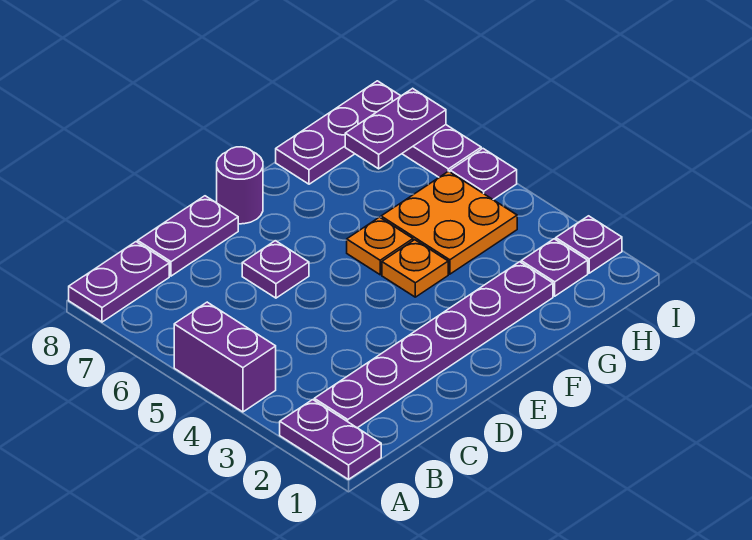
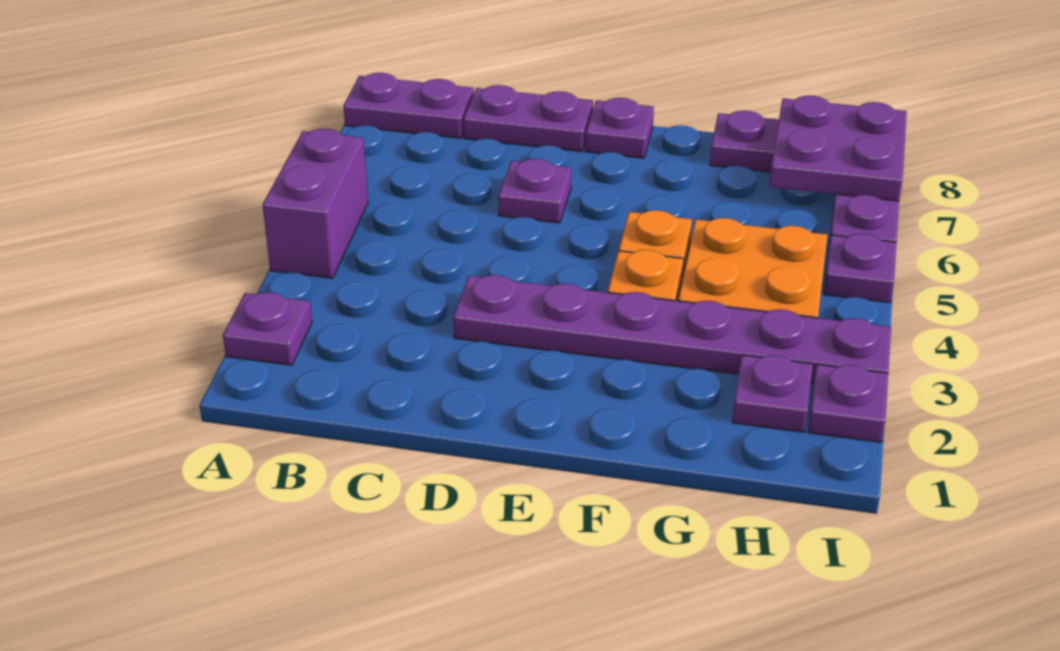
purple plate A1:A2 level 1 -> purple plate A2 level 1
purple plate B2:G2 level 1 -> purple plate D3:I3 level 1
purple round brick E8 level 1 -> purple plate E8 level 1
purple plate H7:I7 level 2 -> purple plate H7:I8 level 2

